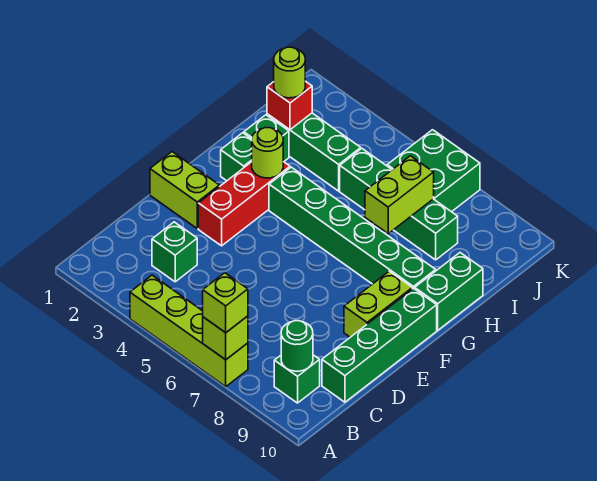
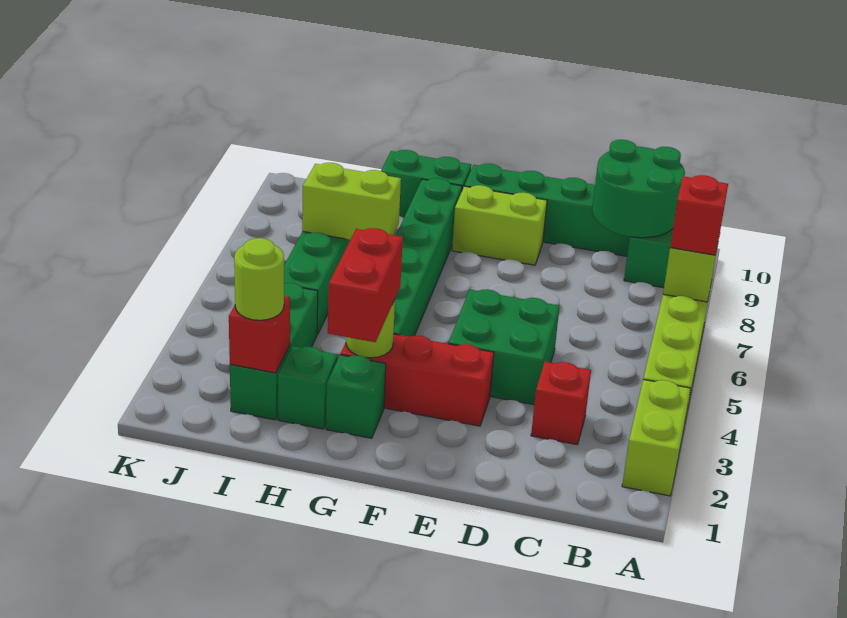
lime brick A7 level 3 -> red brick A7 level 3
green round brick B9 level 2 -> green round brick B9:C10 level 2
green brick C3 level 1 -> red brick C3 level 1
lime brick E1:E2 level 1 -> lime brick A2:A3 level 1
none -> red brick G2:G3 level 3
green brick J6:K7 level 1 -> green brick D4:E5 level 1

